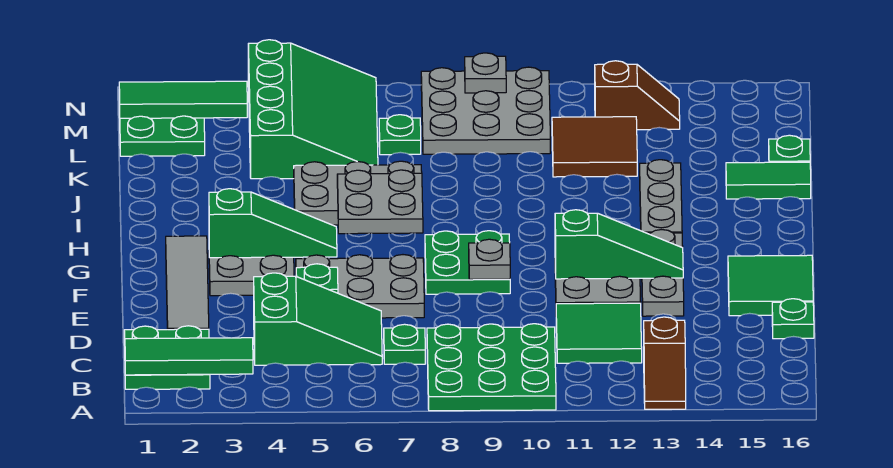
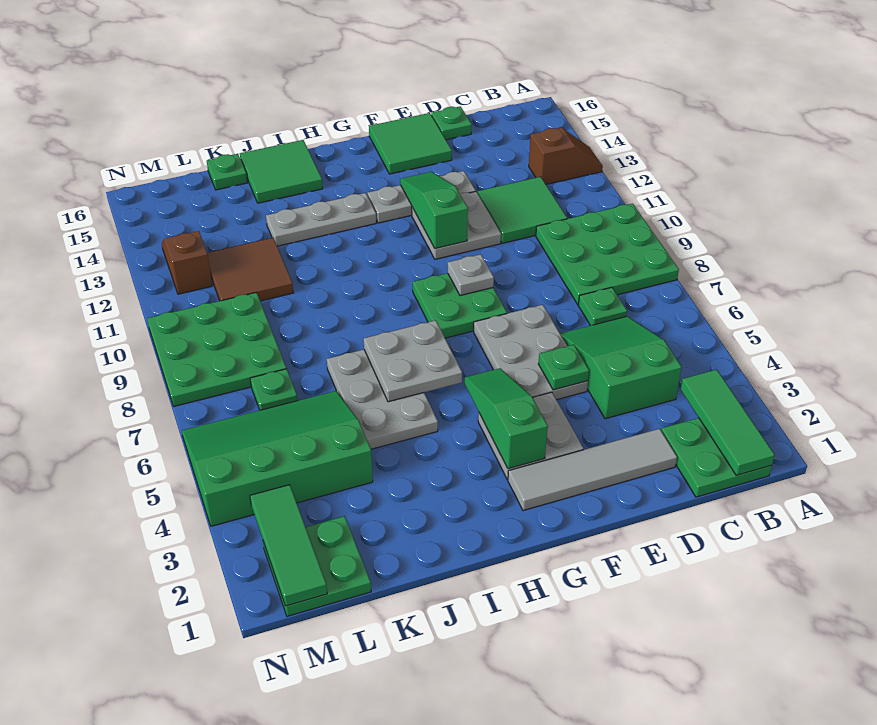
green tile J15:J16 level 1 -> green tile I15:J16 level 1
grey plate L8:N10 level 1 -> green plate L8:N10 level 1
grey plate N9 level 2 -> none

